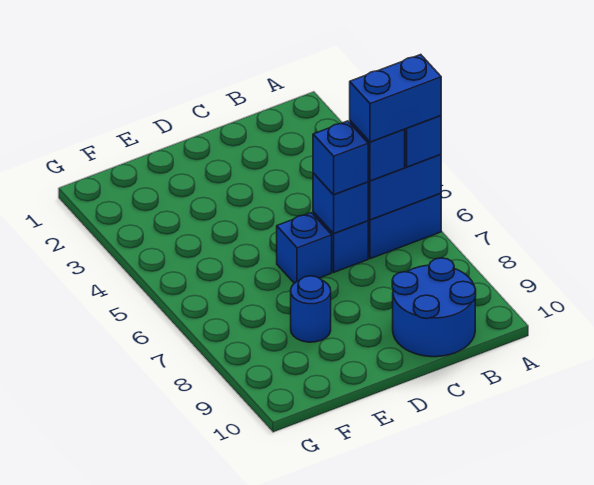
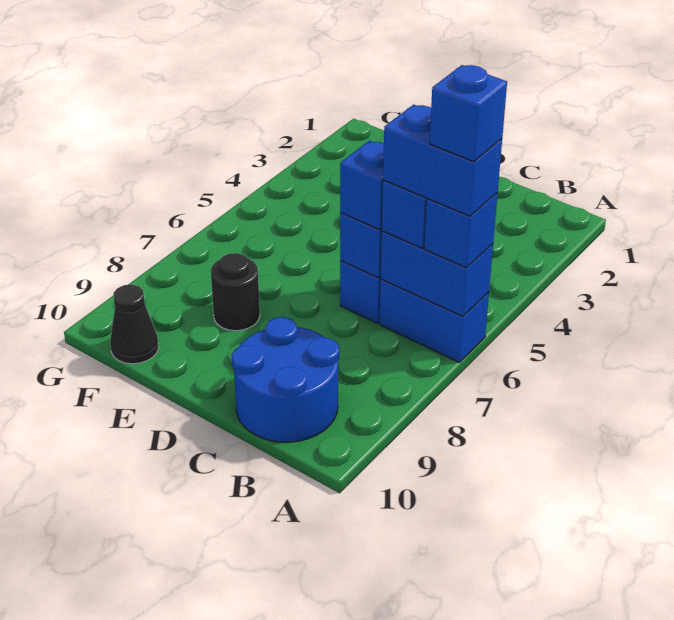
blue brick D6 level 1 -> blue brick A6 level 5
blue round brick E8 level 1 -> black round brick E8 level 1
none -> black cone F10 level 1

